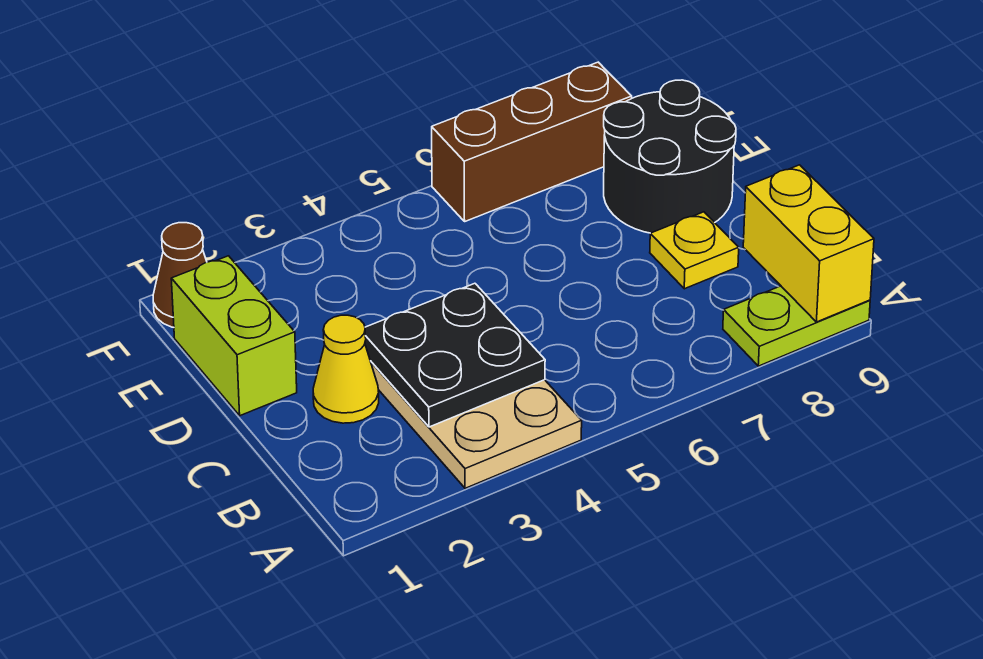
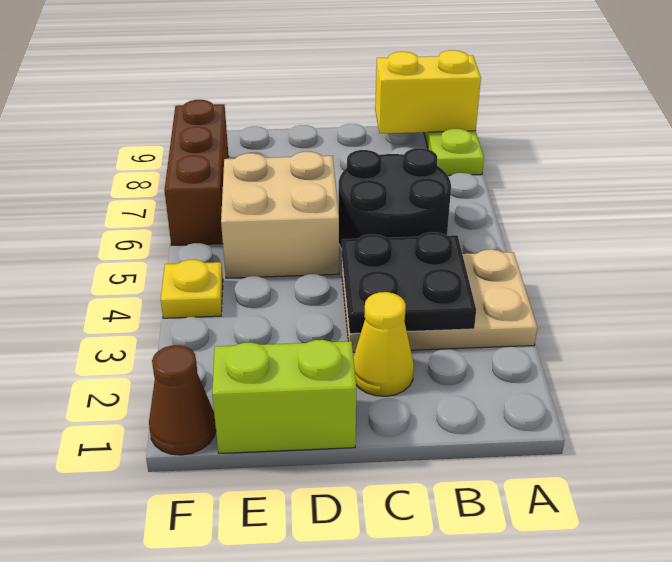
yellow plate C8 level 1 -> yellow plate F4 level 1
none -> tan brick D5:E6 level 1
black round brick D8:E9 level 1 -> black round brick B5:C6 level 1

